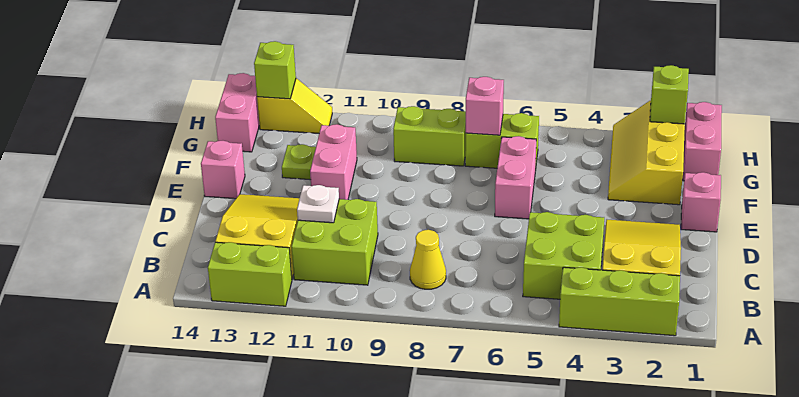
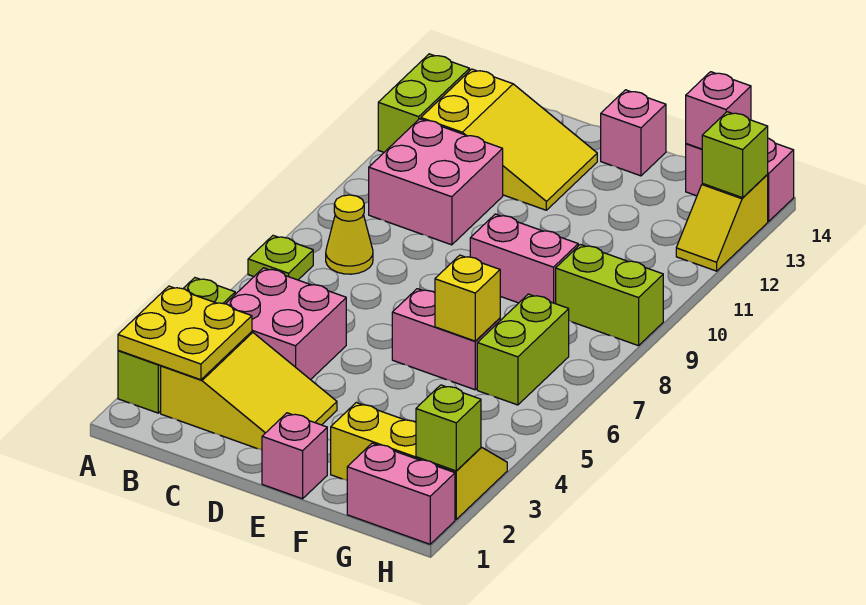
none -> yellow plate A2:B3 level 2
lime brick B4:C5 level 1 -> pink brick B4:C5 level 1
lime brick B10:C11 level 1 -> pink brick B10:C11 level 1
white plate C11 level 2 -> none
pink brick E11:F11 level 1 -> pink brick E9:F9 level 1
none -> yellow brick F6 level 2
lime plate F12 level 1 -> lime plate A7 level 1
pink brick G7 level 2 -> pink brick G14 level 2
lime brick G8:G9 level 1 -> lime brick G9:H9 level 1

